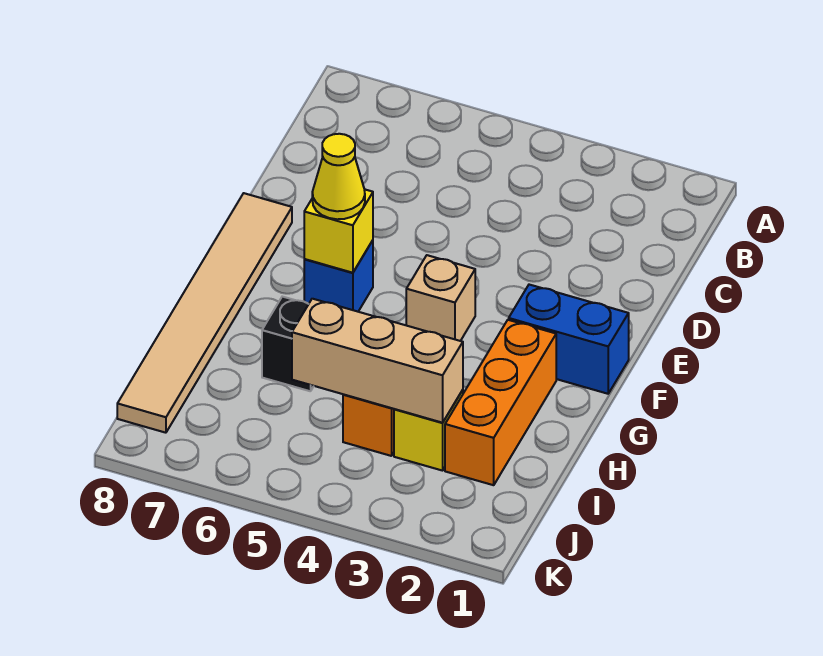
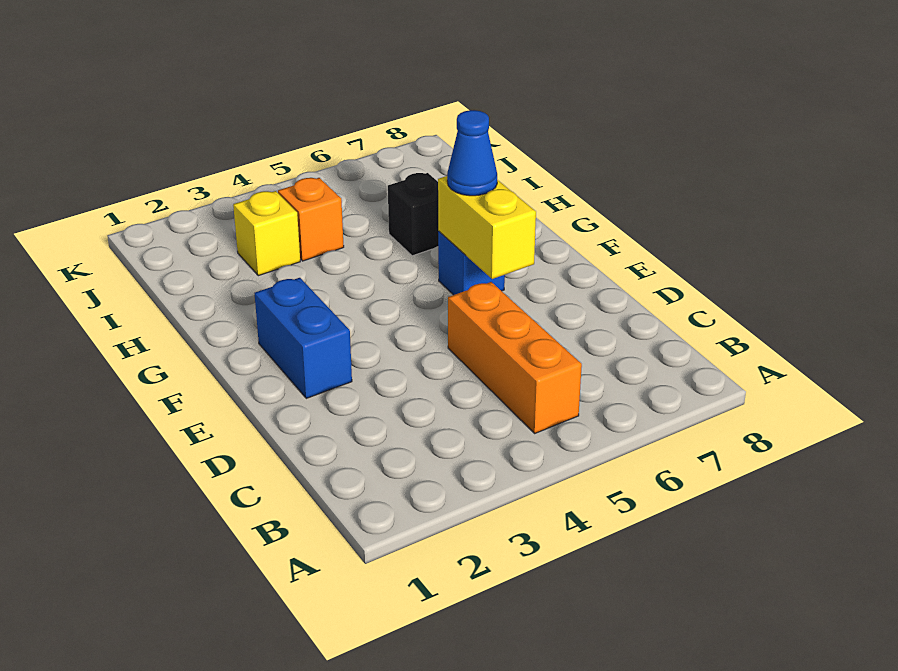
tan tile E8:J8 level 1 -> none
blue brick F1:F2 level 1 -> blue brick E2:F2 level 1
tan brick F4 level 1 -> none
yellow brick F6 level 2 -> yellow brick E6:F6 level 2
yellow cone F6 level 3 -> blue cone F6 level 3
orange brick G2:I2 level 1 -> orange brick B5:D5 level 1
tan brick I3:I5 level 2 -> none

